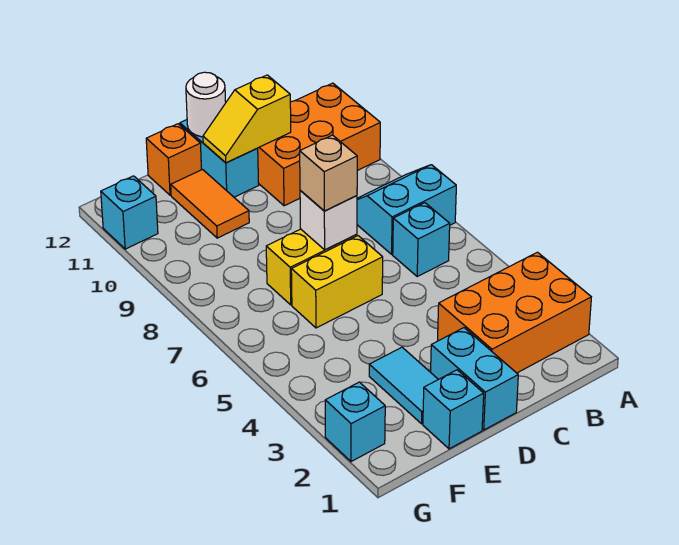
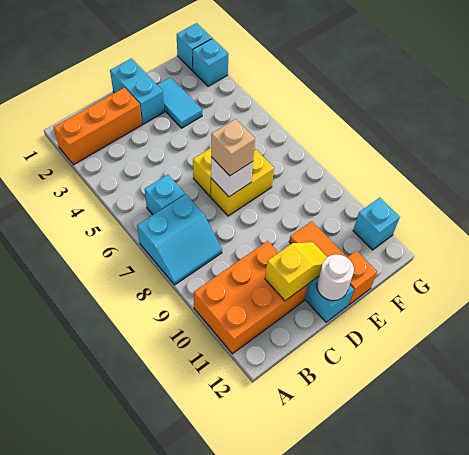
orange brick A2:C3 level 1 -> orange brick A2:C2 level 1
cyan brick E1 level 1 -> cyan brick G1 level 1

